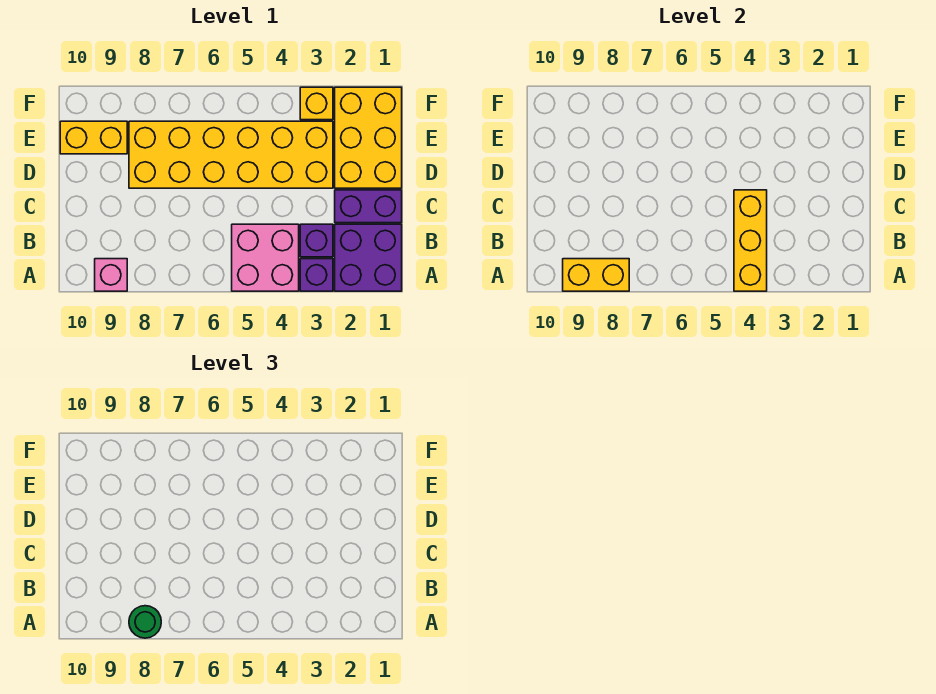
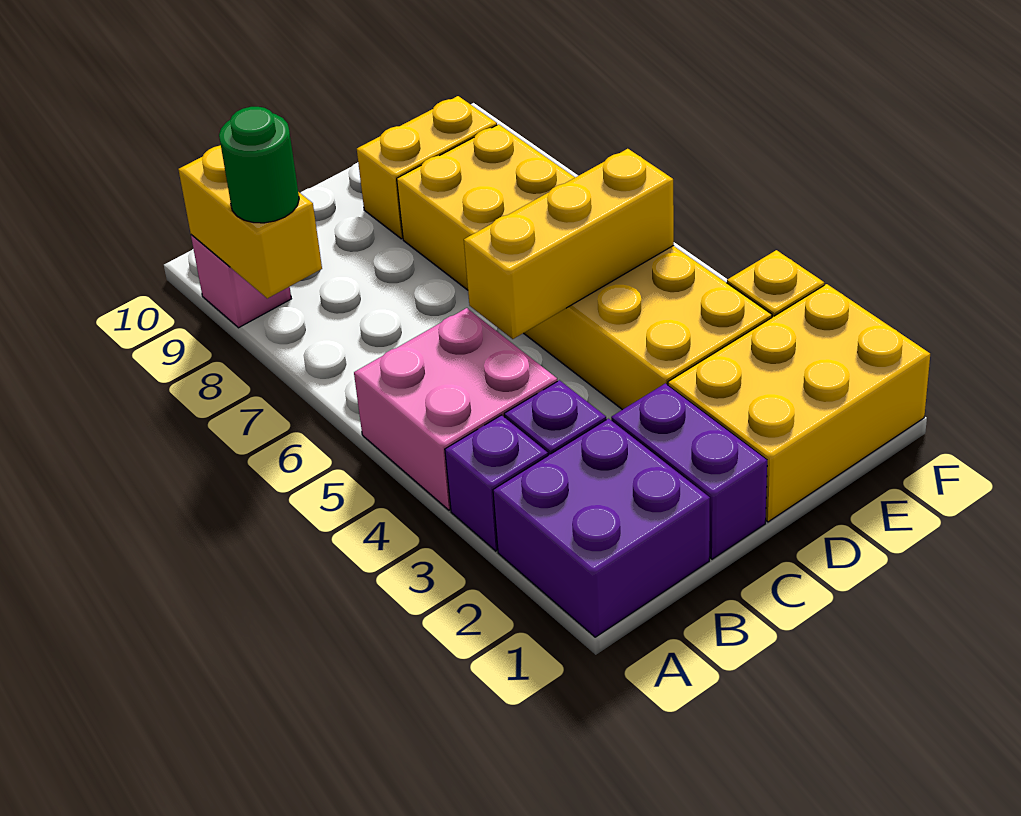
yellow brick A4:C4 level 2 -> yellow brick C5:E5 level 2
yellow brick E9:E10 level 1 -> yellow brick D9:E9 level 1

